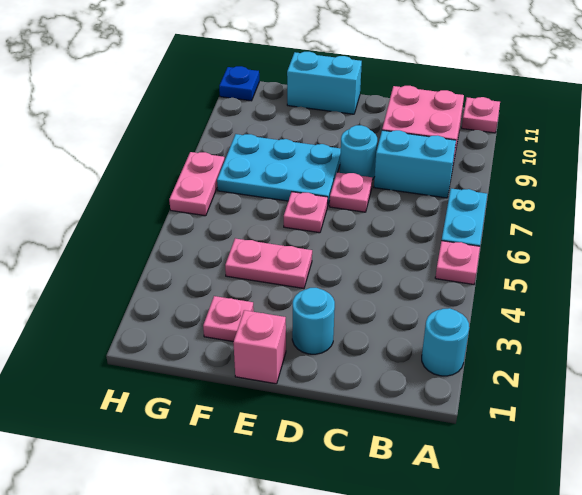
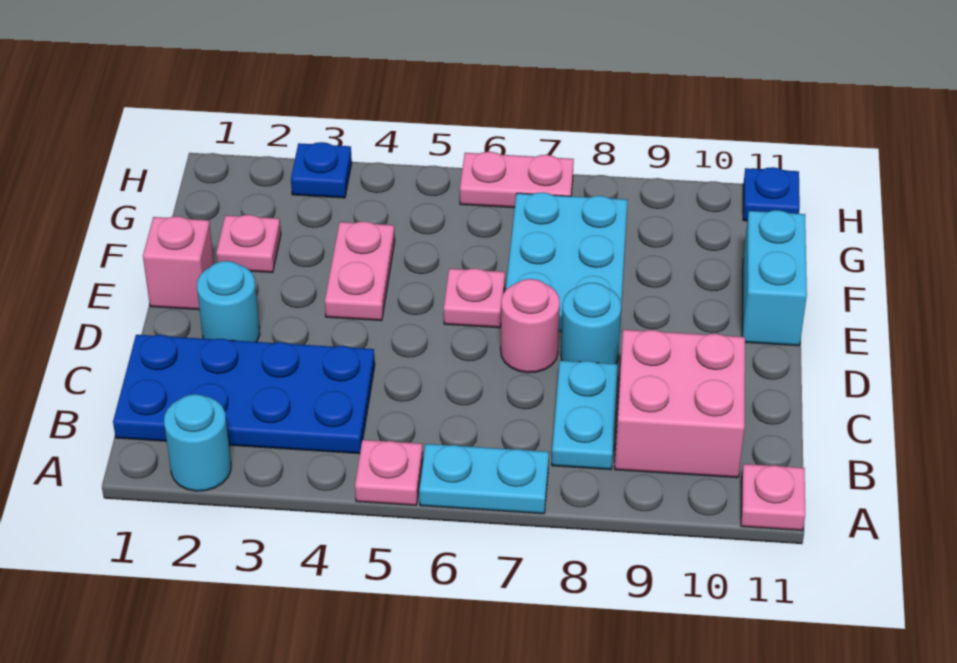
none -> blue plate B1:C4 level 1
cyan brick B8:C8 level 1 -> cyan plate B8:C8 level 1
pink plate D7 level 1 -> pink round brick D7 level 1
none -> blue plate H3 level 1

